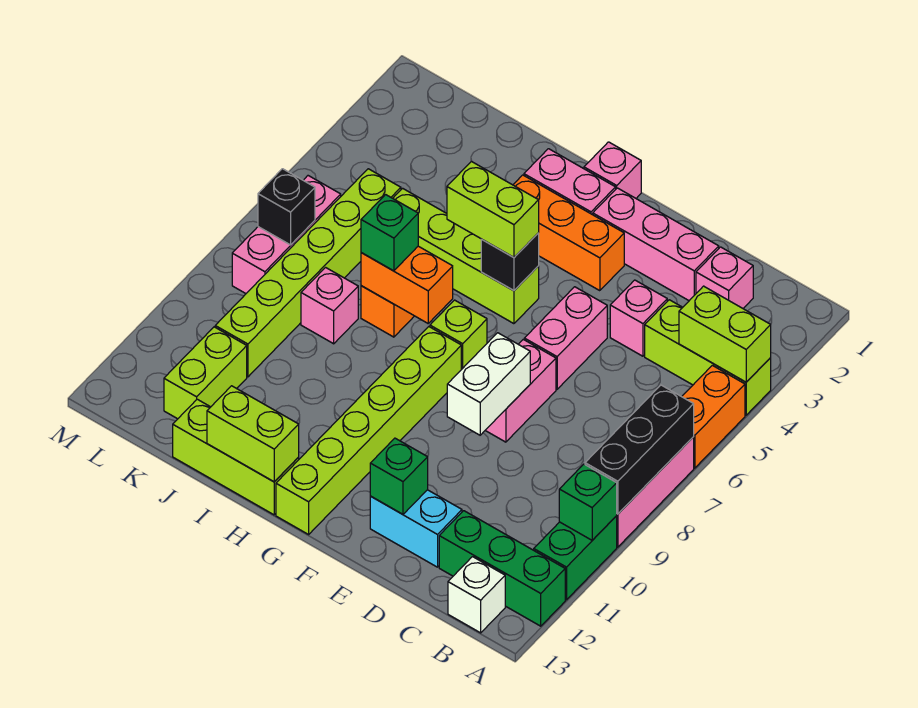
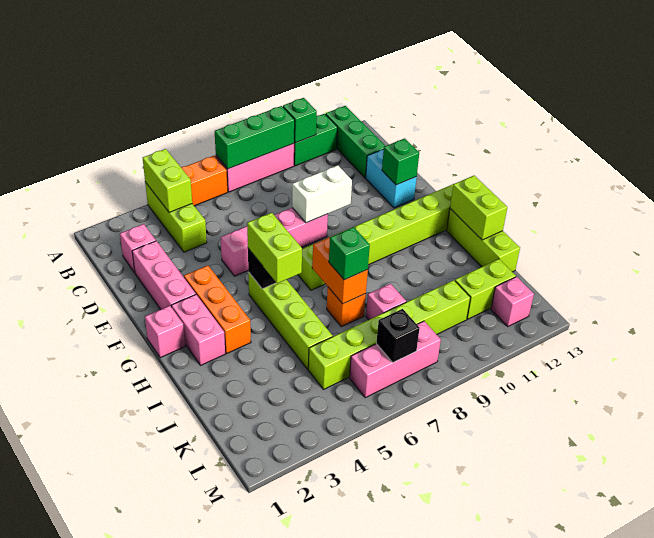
black brick A7:A9 level 2 -> green brick A7:A9 level 2
white brick B13 level 1 -> none
pink brick D4 level 1 -> pink brick L12 level 1

